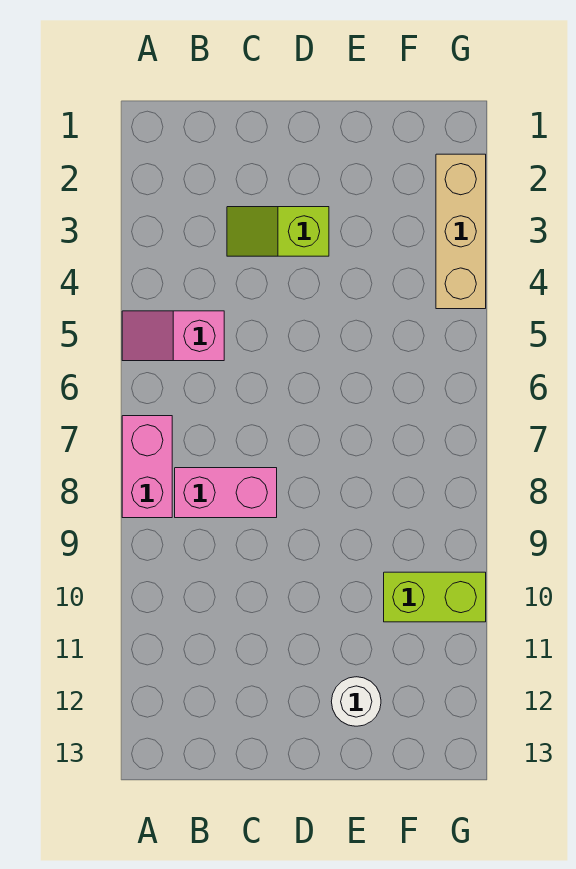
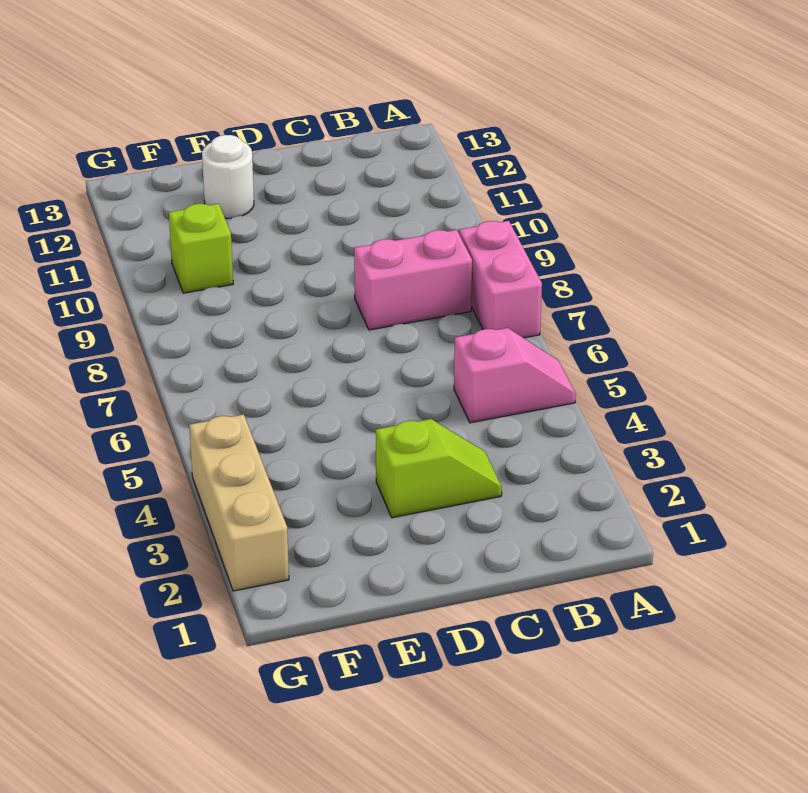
lime brick F10:G10 level 1 -> lime brick F10 level 1

